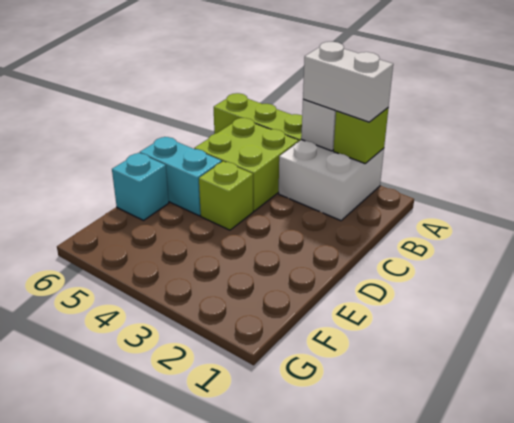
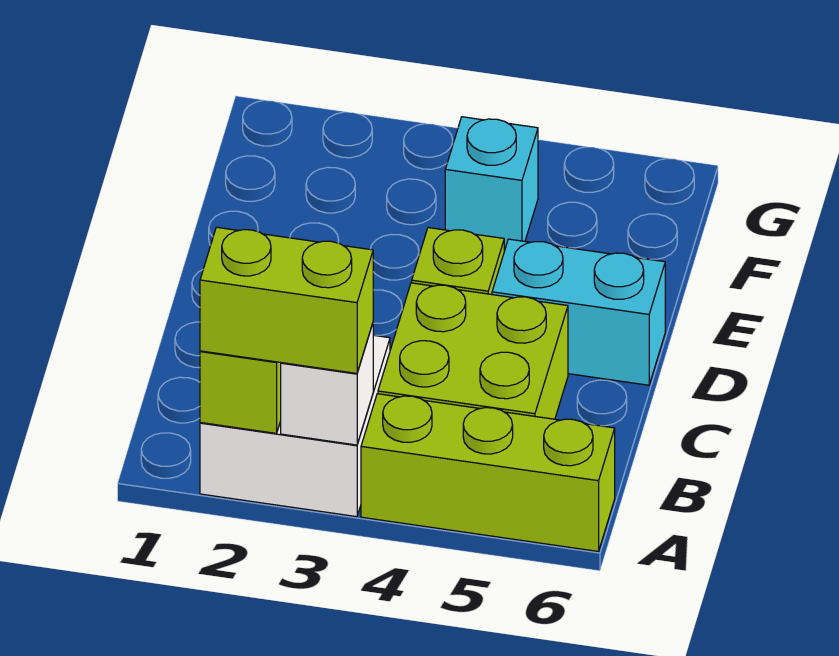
white brick A2:A3 level 3 -> lime brick A2:A3 level 3
cyan brick E6 level 1 -> cyan brick F4 level 1

